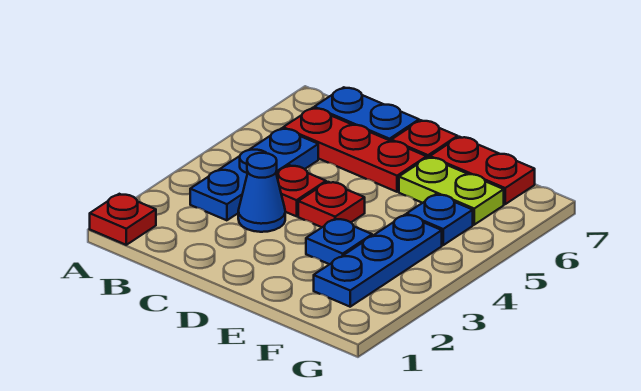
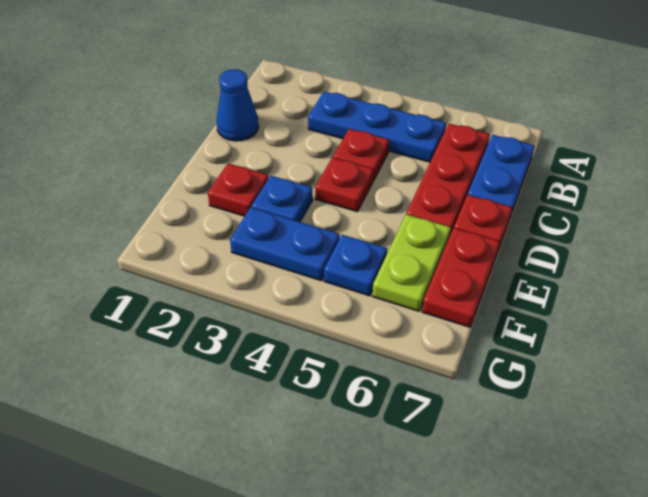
red plate A1 level 1 -> red plate E2 level 1
blue cone C3 level 1 -> blue cone C1 level 1
blue plate F2:F4 level 1 -> blue plate F3:F4 level 1

